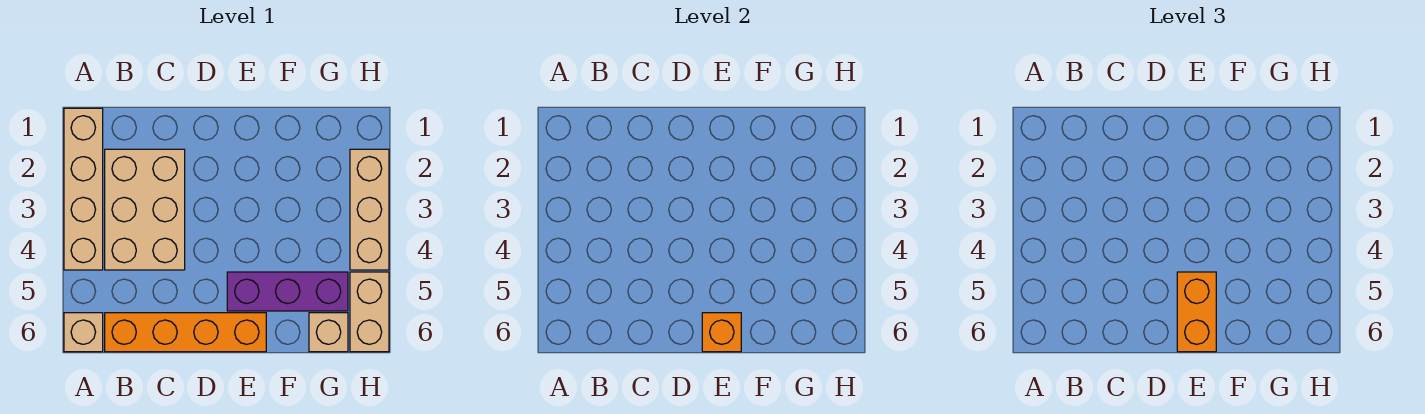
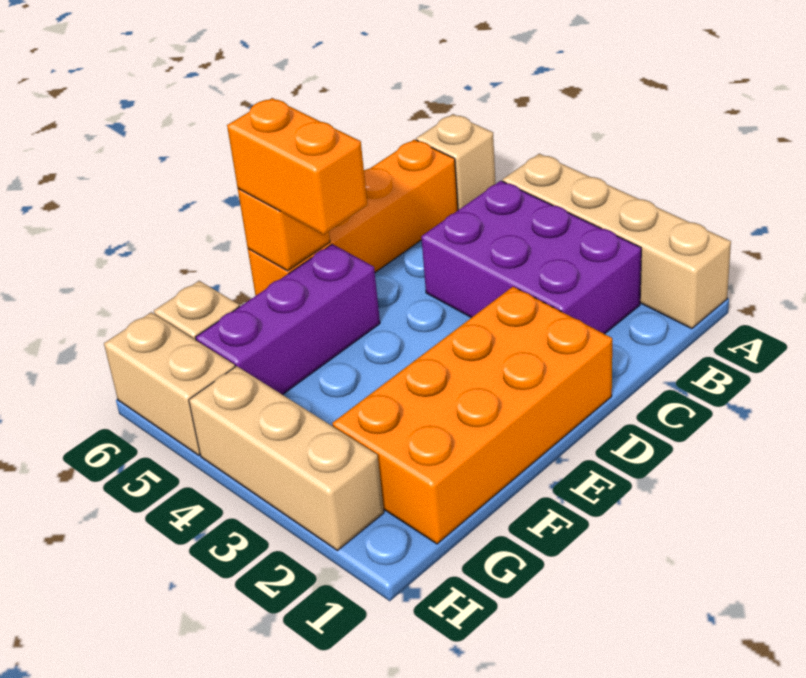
tan brick B2:C4 level 1 -> purple brick B2:C4 level 1
none -> orange brick D1:G2 level 1

